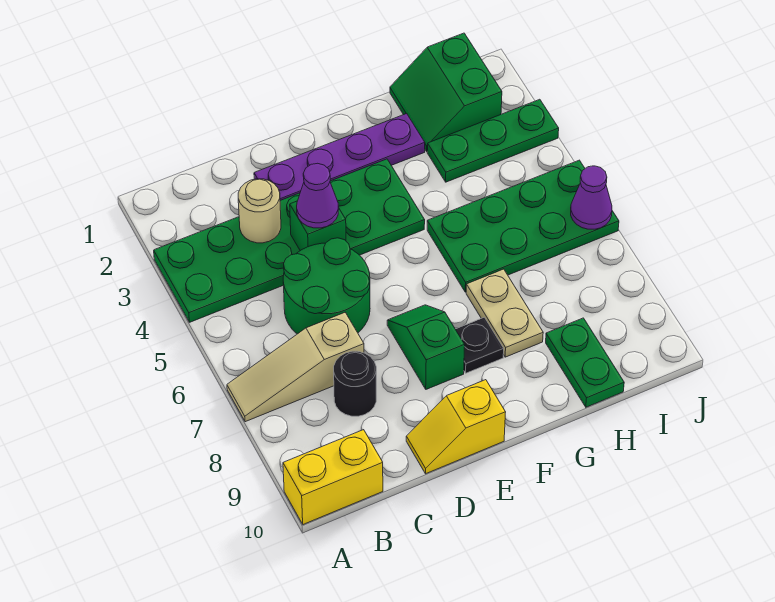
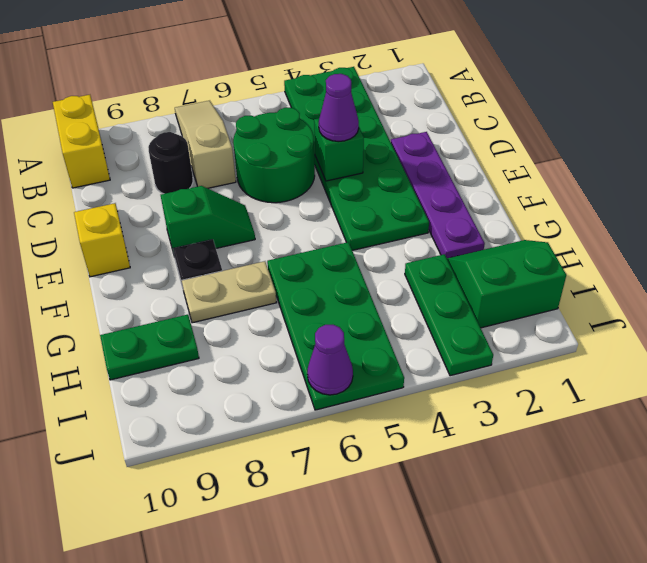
tan round brick C3 level 2 -> none

